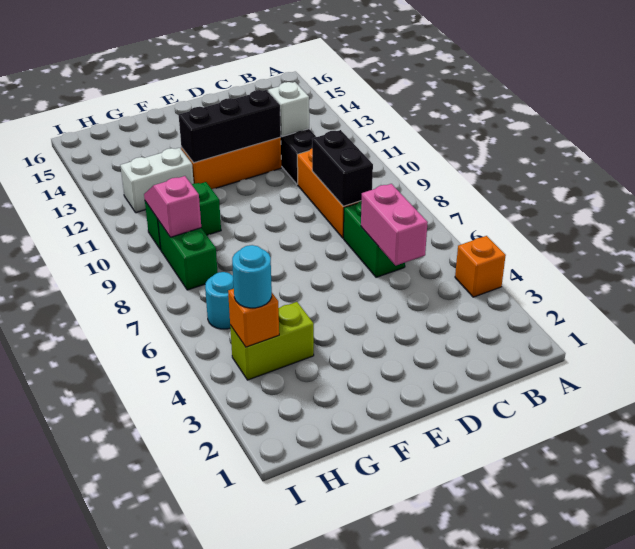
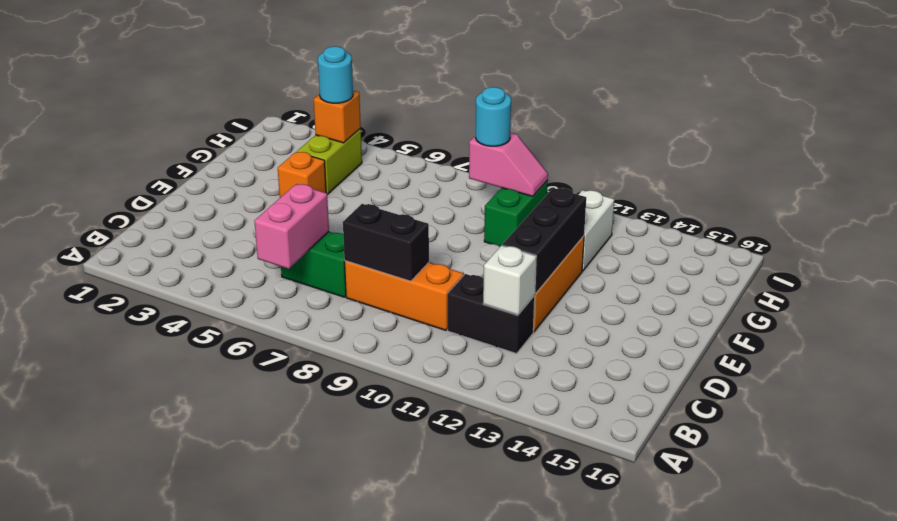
orange brick A4 level 1 -> orange brick F4 level 1
pink brick C5:C6 level 2 -> pink brick B6:C6 level 2
cyan round brick H6 level 1 -> cyan round brick H9 level 3
green brick H8:H9 level 1 -> none

